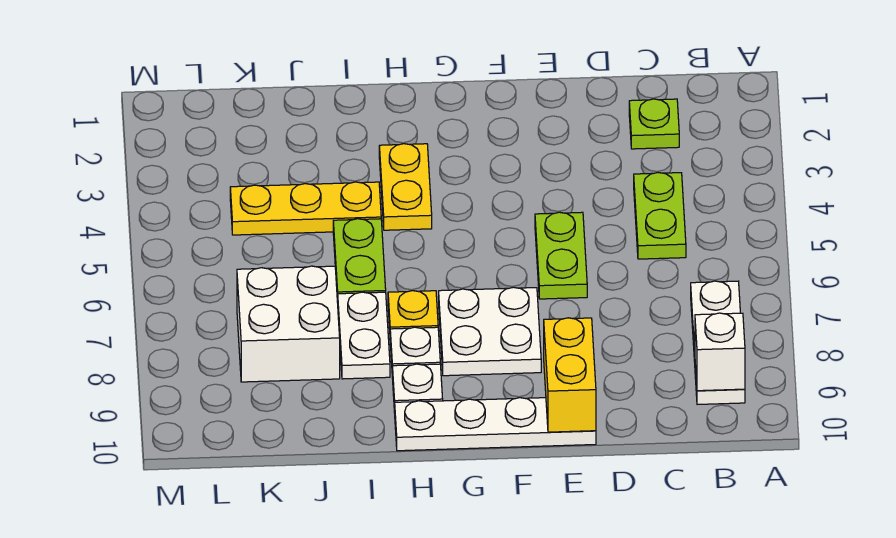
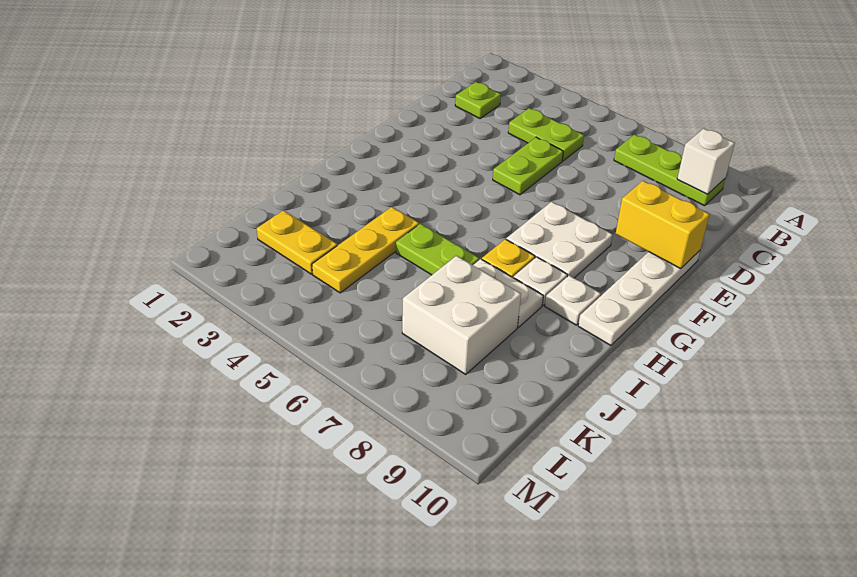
white plate B7:B9 level 1 -> lime plate B7:B9 level 1
lime plate E5:E6 level 1 -> lime plate D5:E5 level 1
yellow plate H3:H4 level 1 -> yellow plate K2:K3 level 1

